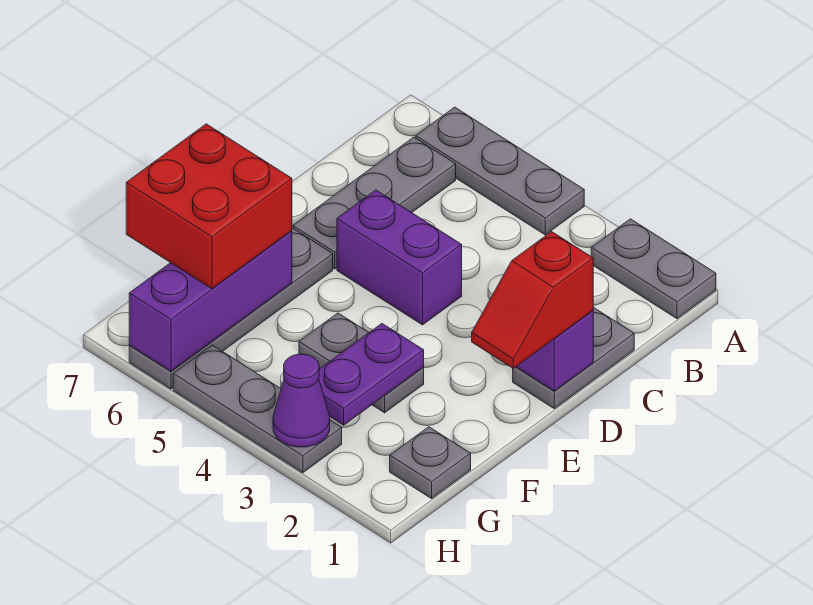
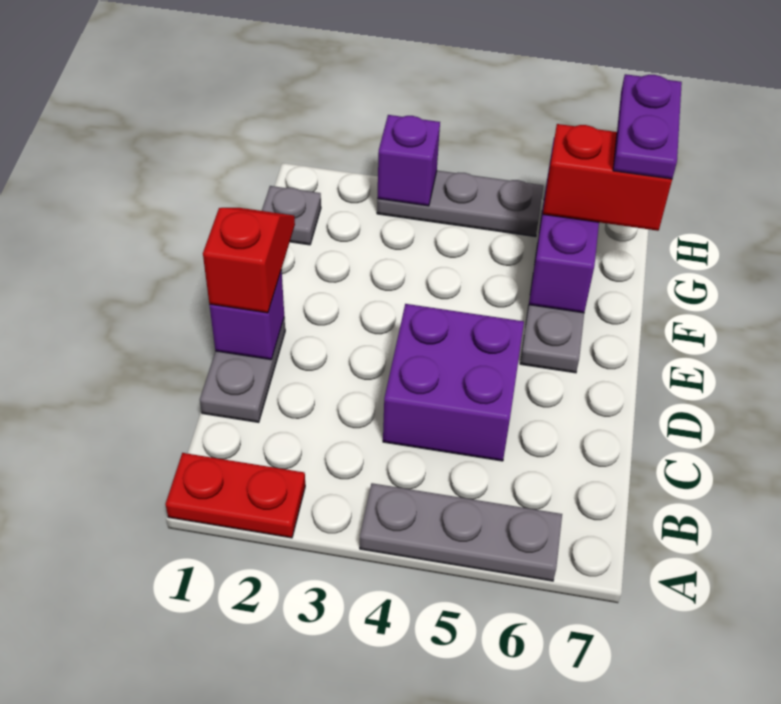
grey plate A1:A2 level 1 -> red plate A1:A2 level 1
grey plate B6:D6 level 1 -> none
purple brick D4:D5 level 1 -> purple brick C4:D5 level 1
grey plate F3:F4 level 1 -> none
purple plate F3:G3 level 2 -> purple plate G7:H7 level 4
red brick F6:G7 level 3 -> red brick G6:G7 level 3
purple cone H3 level 2 -> purple brick H3 level 2

